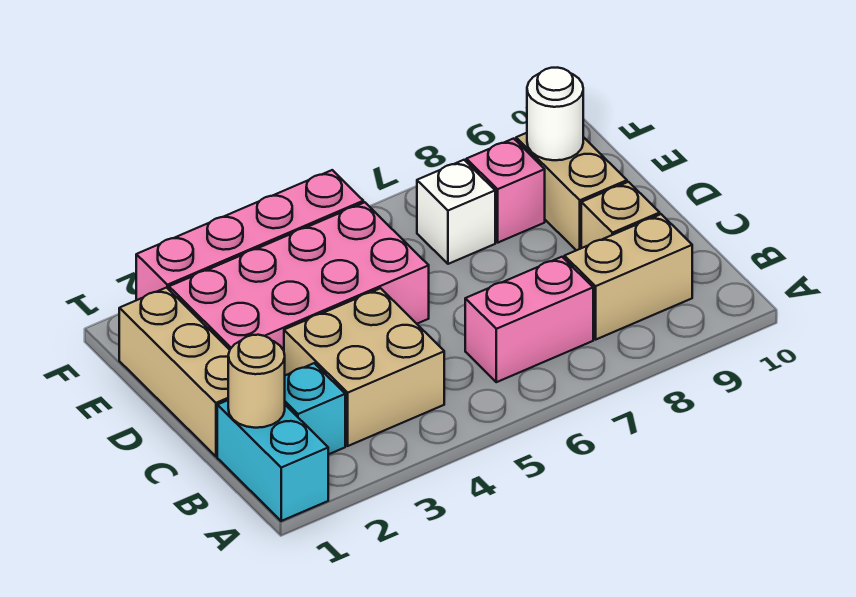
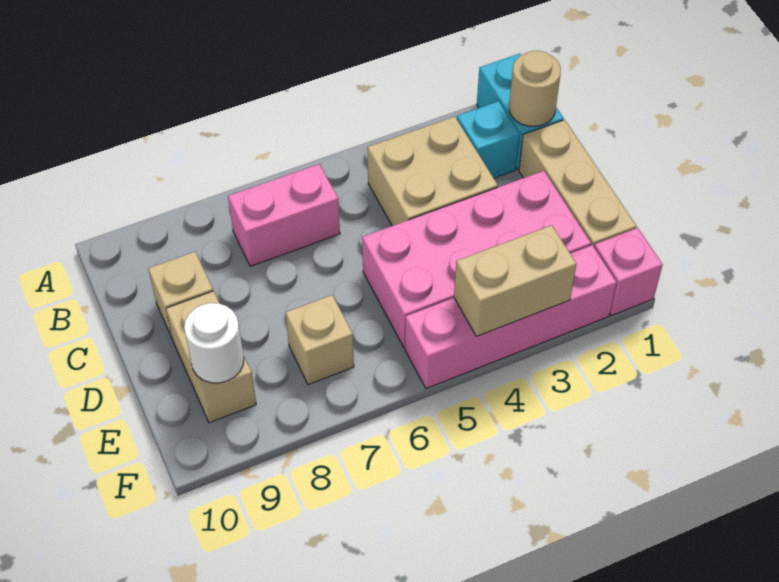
tan brick B8:B9 level 1 -> tan brick F3:F4 level 2
white brick E7 level 1 -> tan brick E7 level 1
pink brick E8 level 1 -> pink brick F1 level 1

